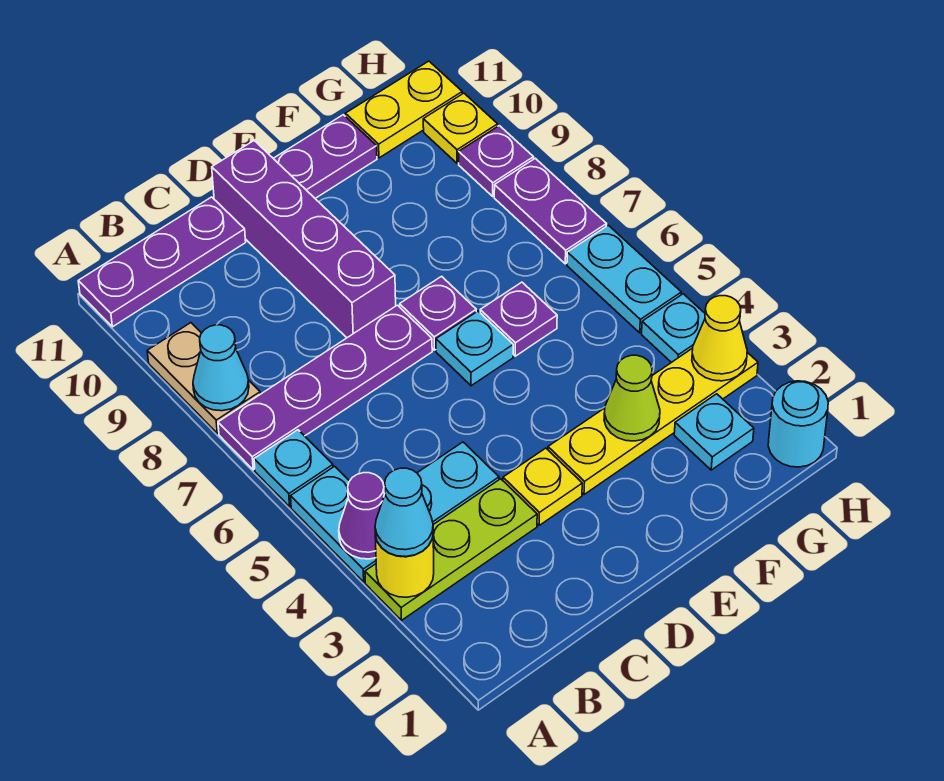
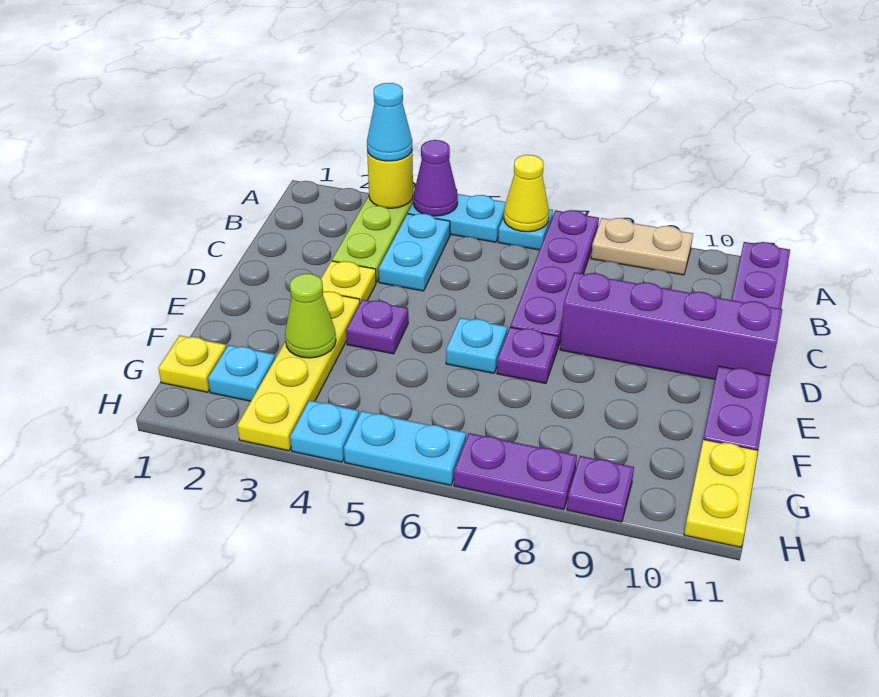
cyan cone A8 level 2 -> none
purple plate F6 level 1 -> purple plate E4 level 1
cyan round brick H1 level 1 -> none
yellow cone H3 level 2 -> yellow cone A6 level 2
yellow plate H10 level 1 -> yellow plate G1 level 1

